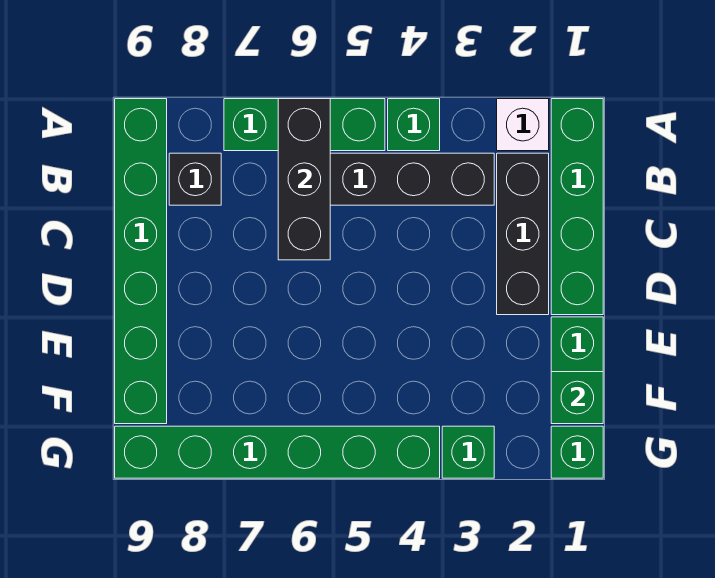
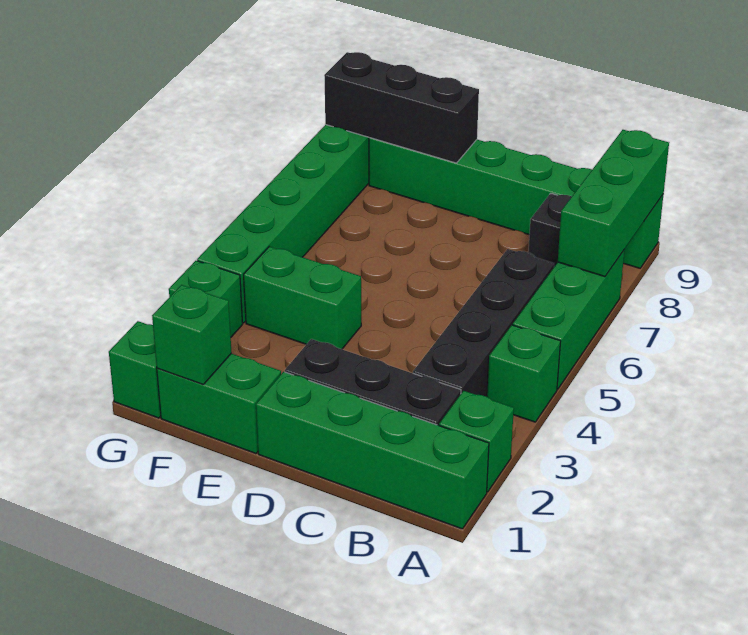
white brick A2 level 1 -> green brick A2 level 1
black brick A6:C6 level 2 -> black brick E9:G9 level 2
none -> green brick A7:A9 level 2
none -> green brick E4:F4 level 1

